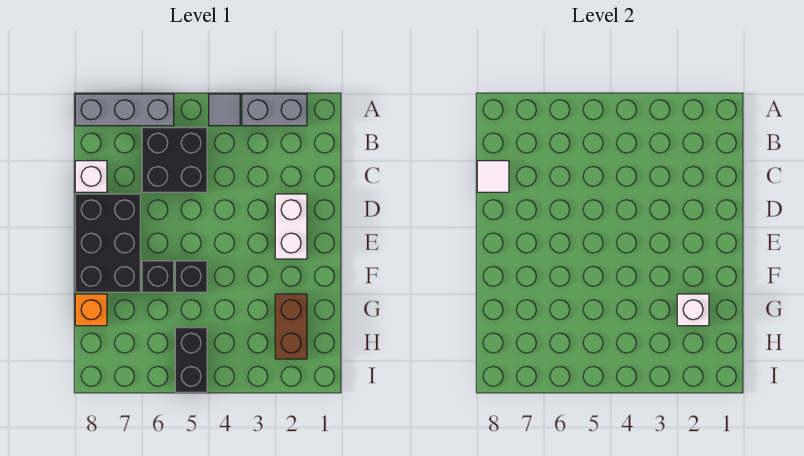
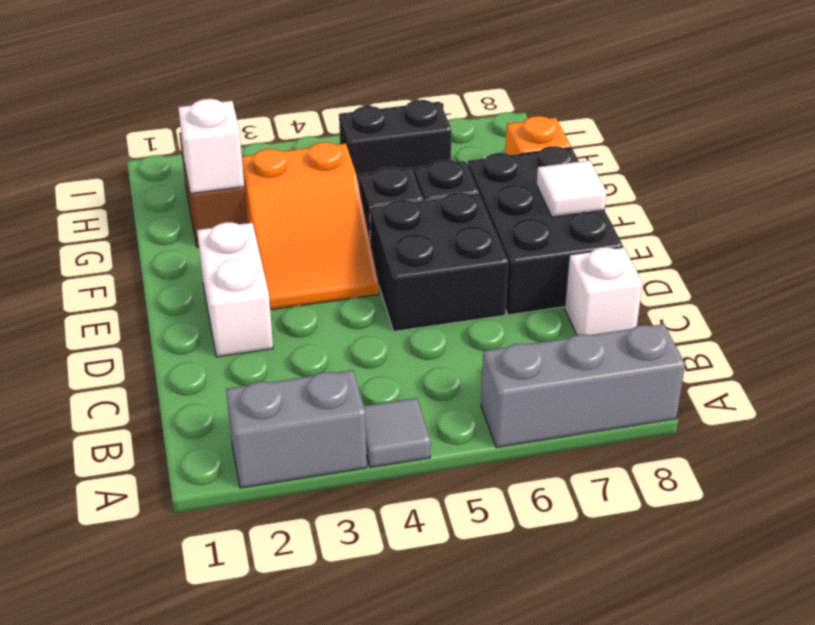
black brick B5:C6 level 1 -> black brick D5:E6 level 1
white tile C8 level 2 -> white tile E8 level 2
none -> orange slope E3:G4 level 1 top G
black brick H5:I5 level 1 -> black brick H5:H6 level 1

